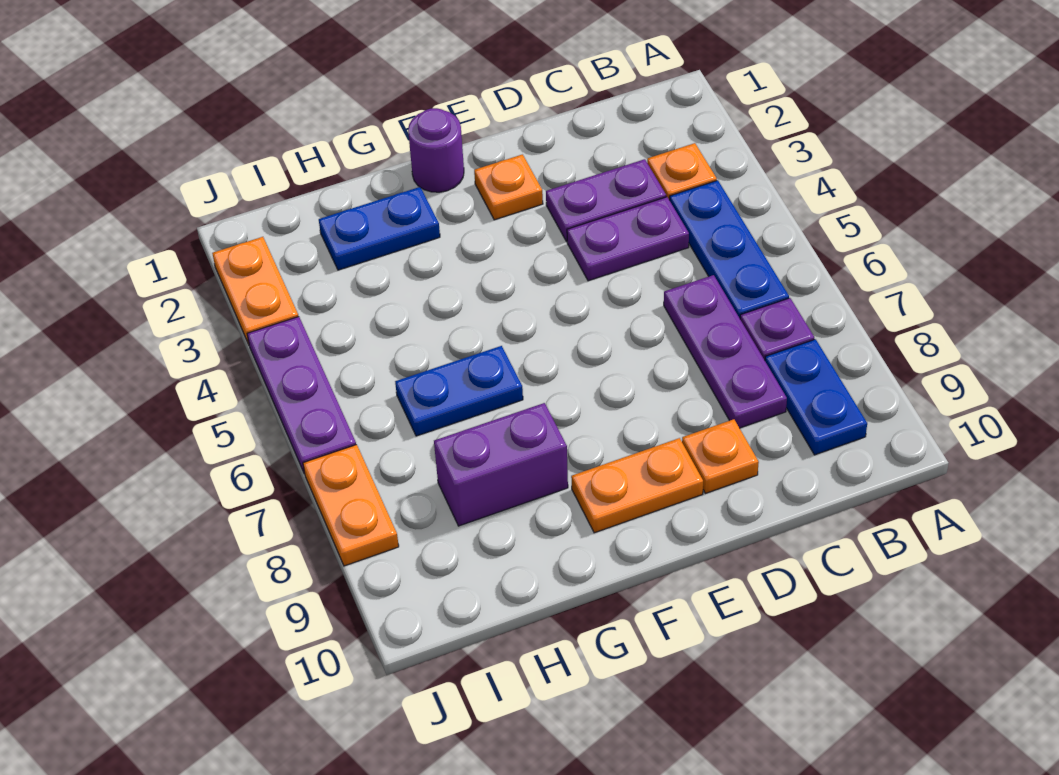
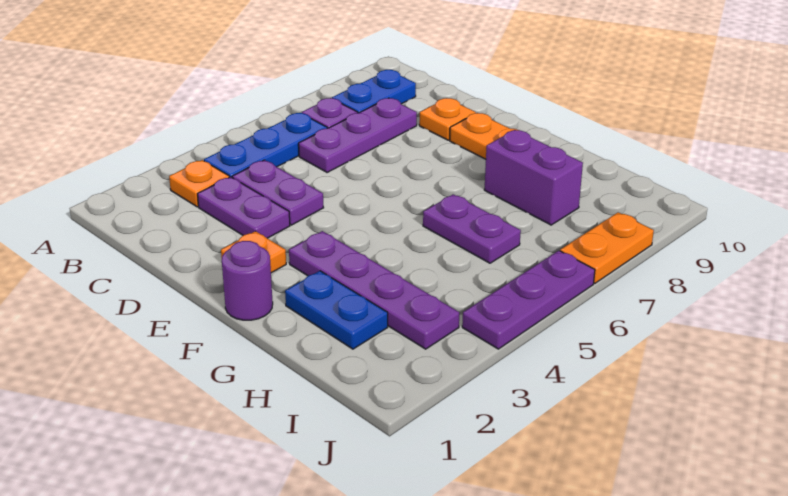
none -> purple plate F3:I3 level 1
blue plate G6:H6 level 1 -> purple plate G6:H6 level 1
orange plate J2:J3 level 1 -> none

